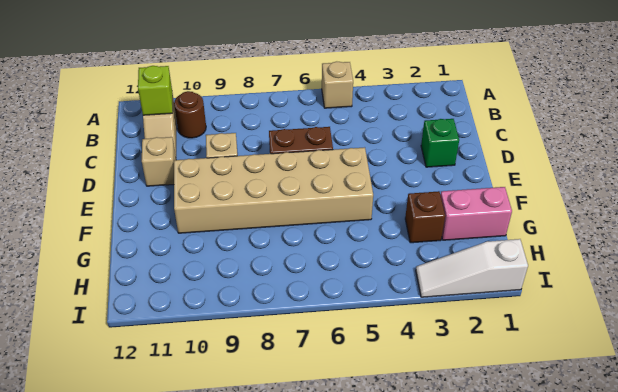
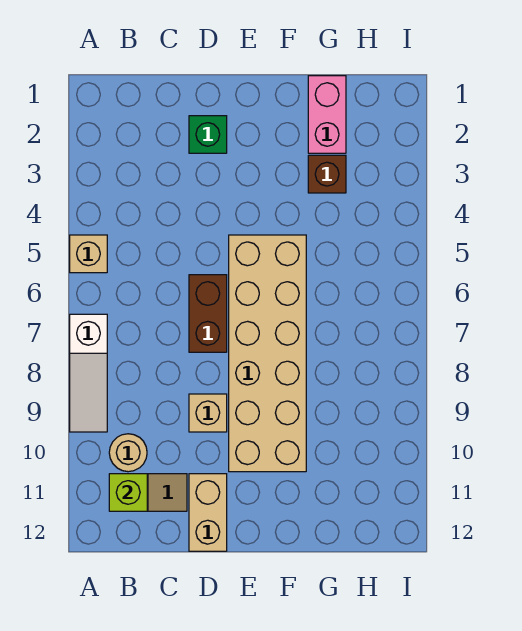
brown round brick B10 level 1 -> tan round brick B10 level 1
tan brick D11 level 1 -> tan brick D11:D12 level 1
white slope I1:I3 level 1 top 1 -> white slope A7:A9 level 1 top 7

